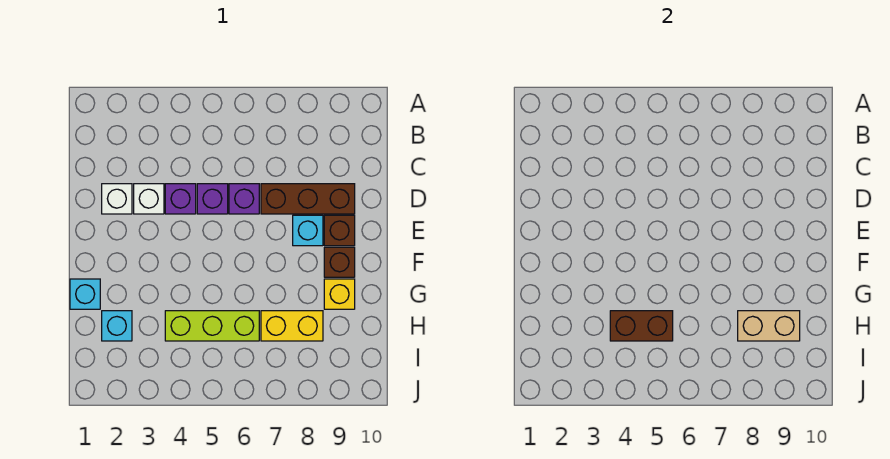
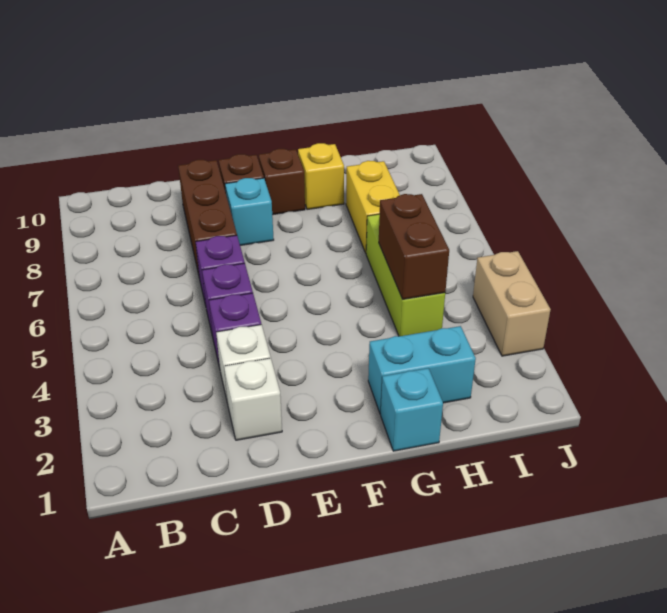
cyan brick H2 level 1 -> cyan brick G2:H2 level 1
tan brick H8:H9 level 2 -> tan brick J3:J4 level 1

